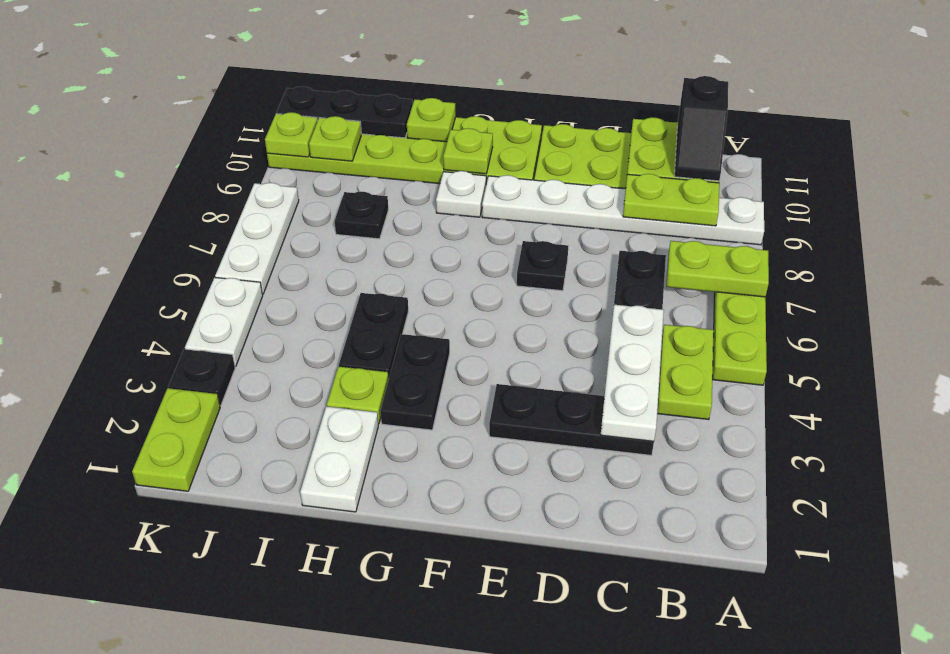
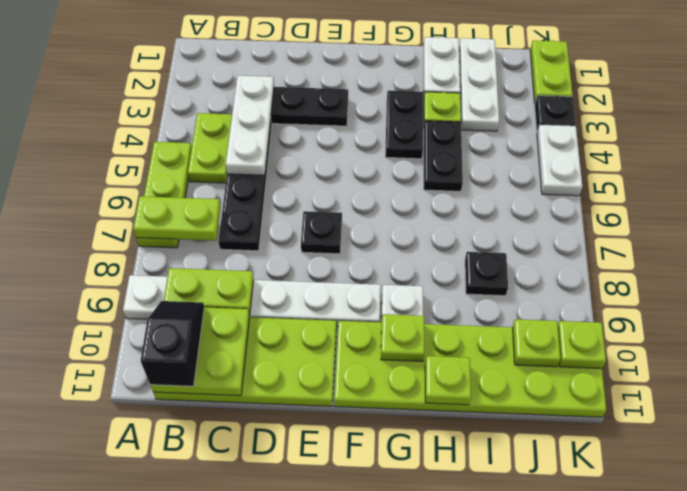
black plate I11:K11 level 2 -> none
white plate K6:K8 level 1 -> white plate I1:I3 level 1

